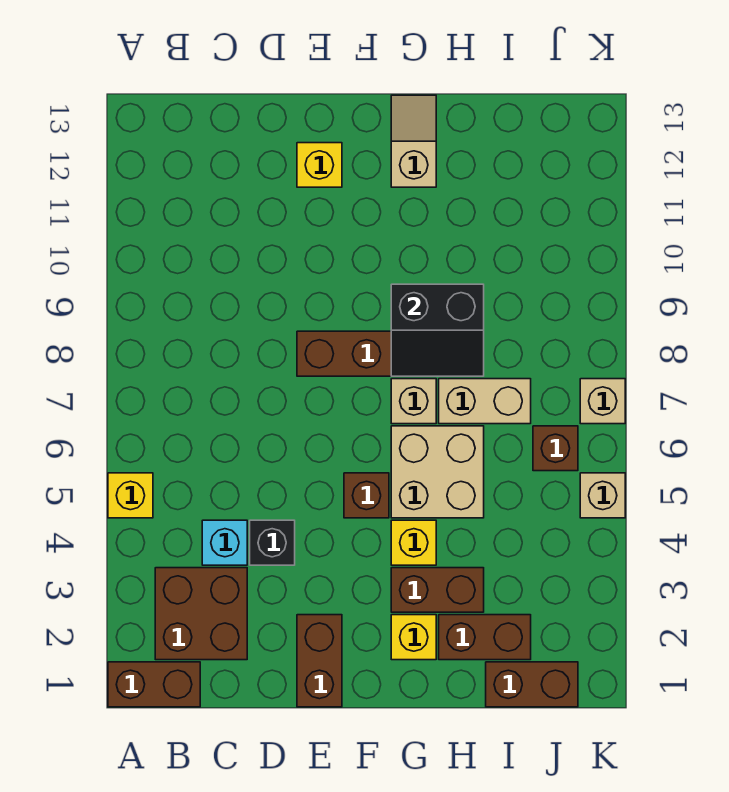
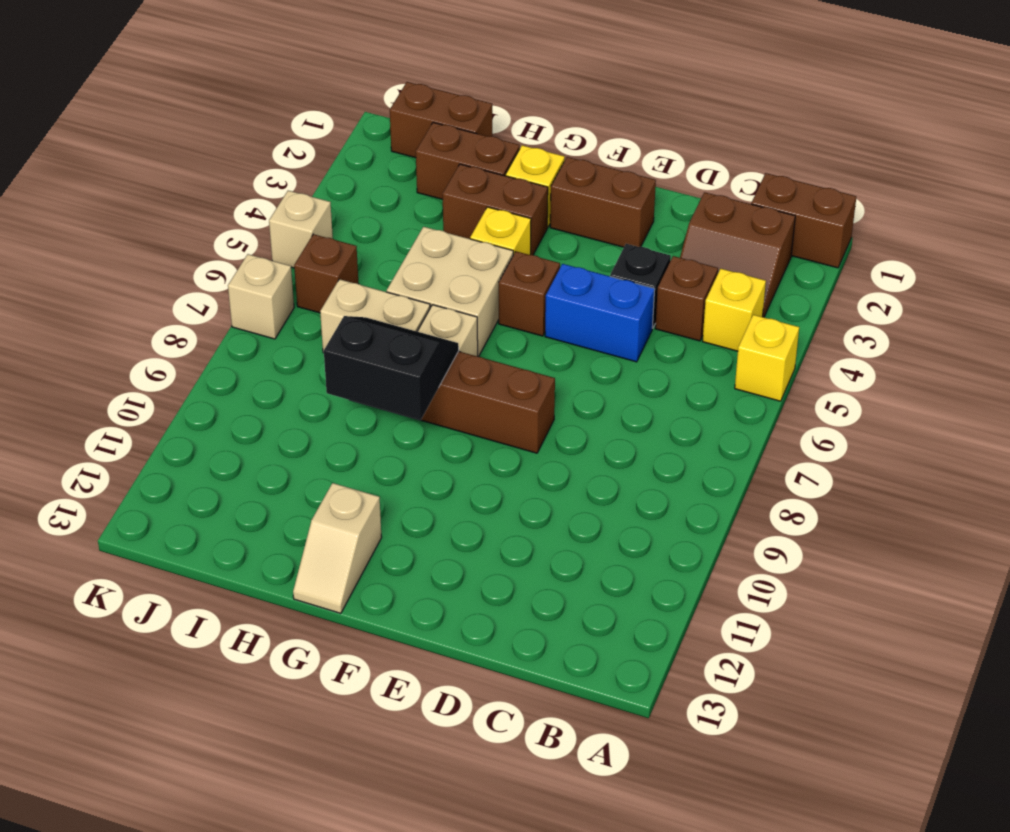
brown brick B2:C3 level 1 -> brown slope B2:C3 level 1 top 2
cyan brick C4 level 1 -> brown brick C4 level 1
none -> blue brick D5:E5 level 1
brown brick E1:E2 level 1 -> brown brick E2:F2 level 1
yellow brick E12 level 1 -> yellow brick B4 level 1

